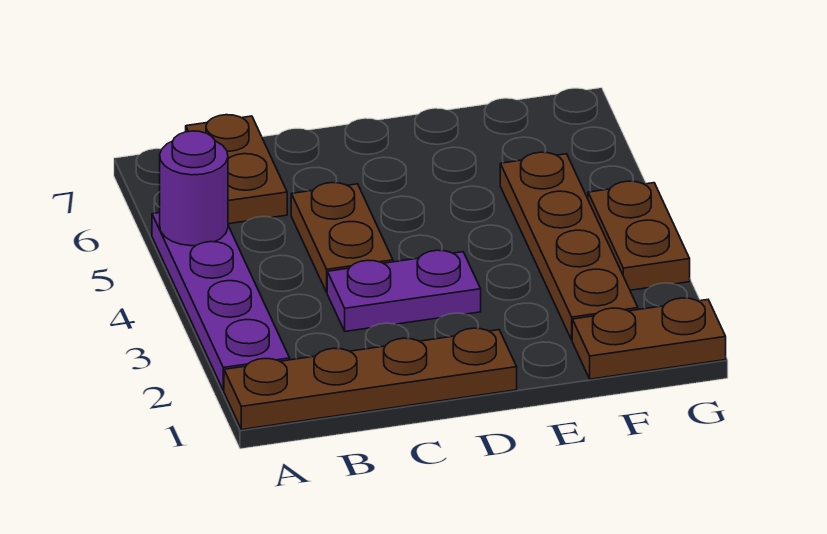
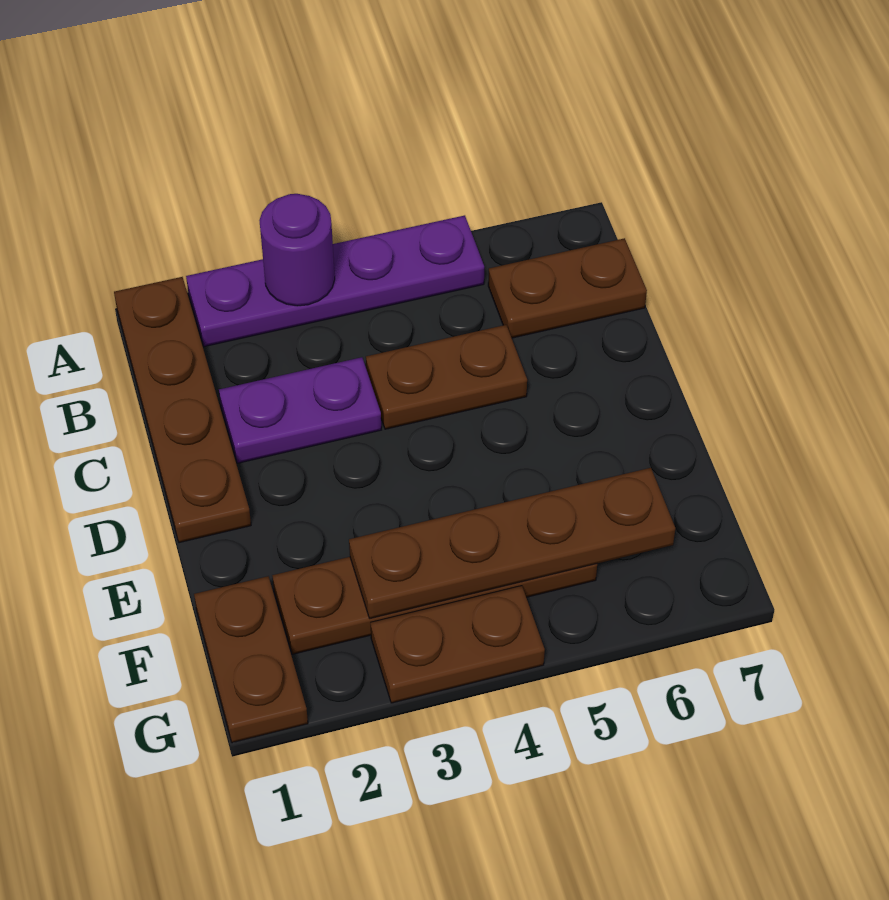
purple round brick A5 level 2 -> purple round brick A3 level 2
purple plate C3:D3 level 1 -> purple plate C2:C3 level 1
none -> brown plate F3:F6 level 2

